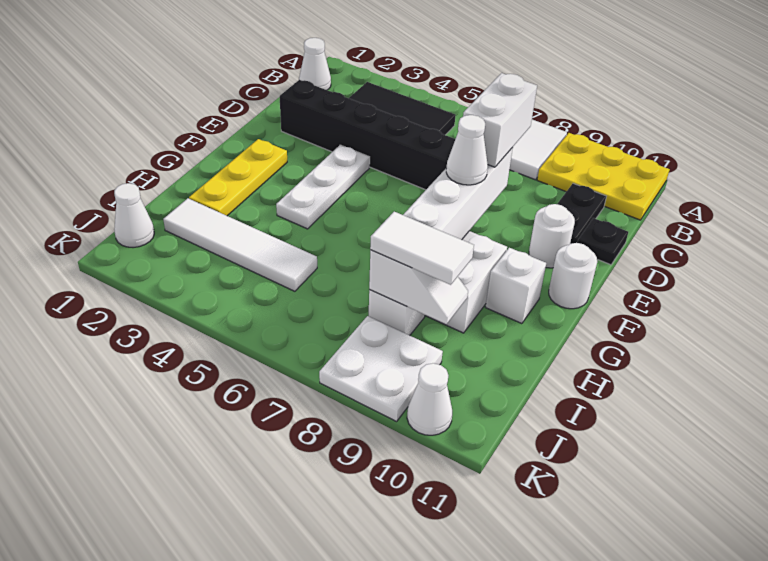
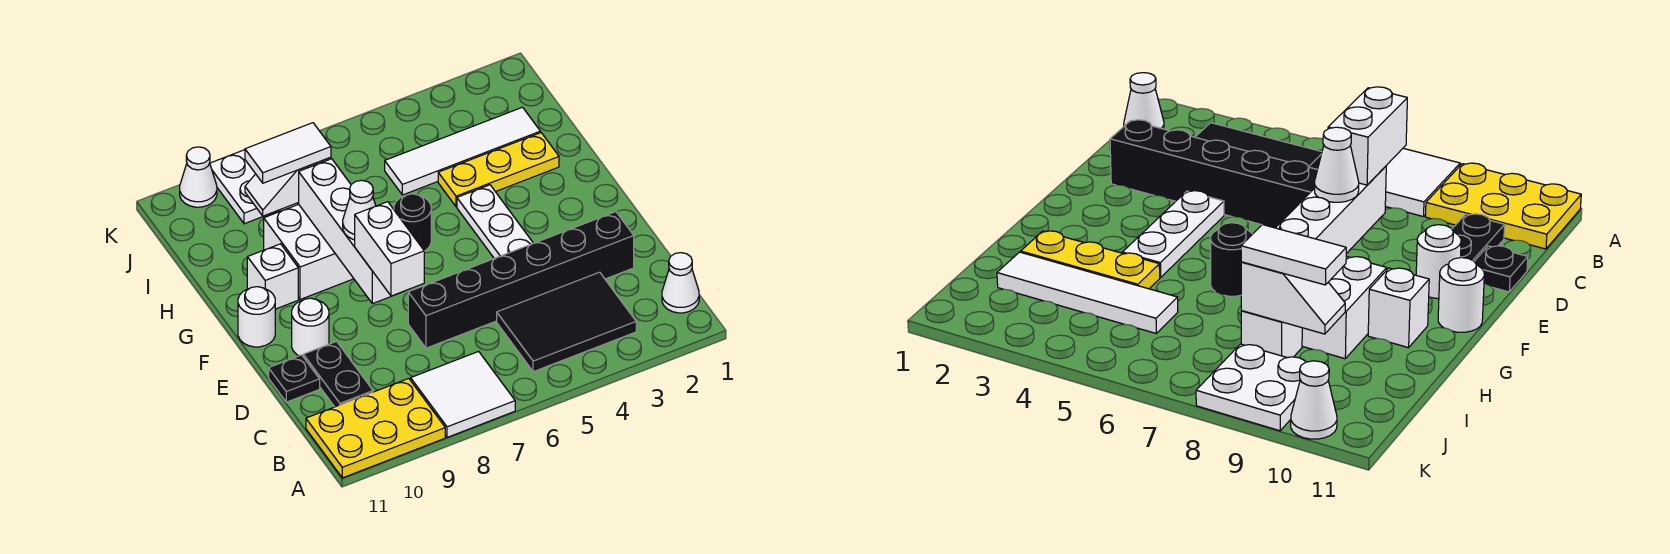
yellow plate F2:H2 level 1 -> yellow plate H2:H4 level 1
none -> black round brick G6 level 1
white cone J1 level 1 -> none

